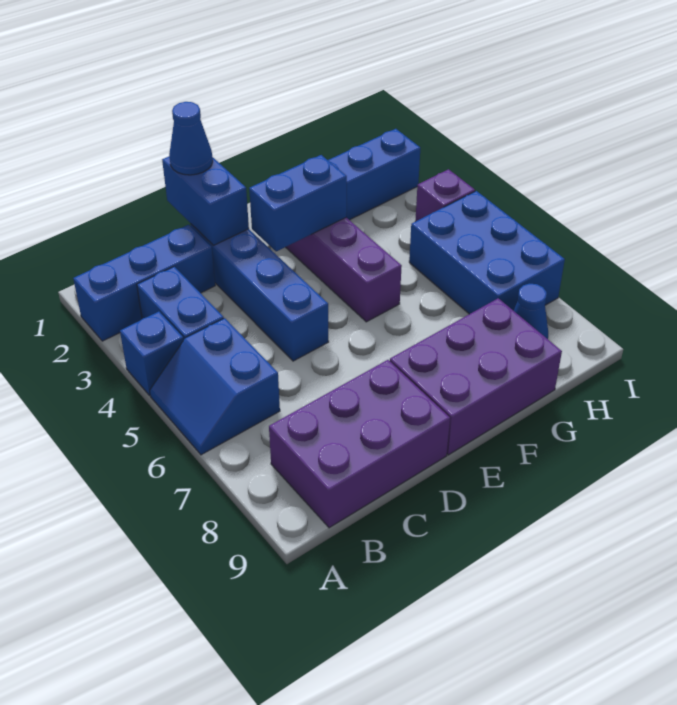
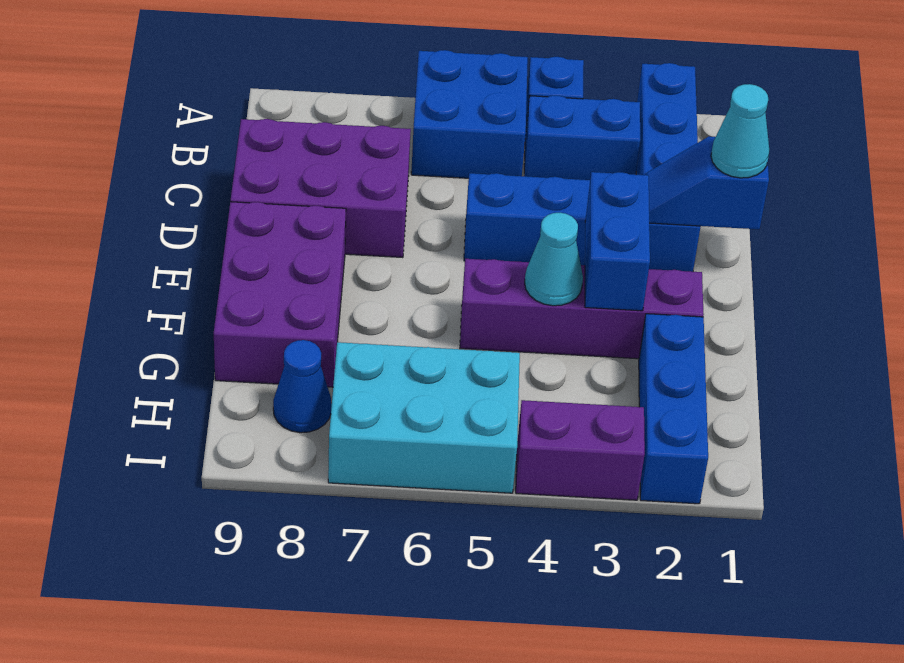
blue slope A5:B6 level 1 top B -> blue brick A5:B6 level 1
purple brick B8:D9 level 1 -> purple brick C7:D9 level 1
blue brick D1:D2 level 2 -> blue slope D1:D2 level 2 top 1
blue cone D1 level 3 -> cyan cone D1 level 3
none -> cyan cone F4 level 2
blue brick H5:I7 level 1 -> cyan brick H5:I7 level 1
purple brick I4 level 1 -> purple brick I3:I4 level 1

